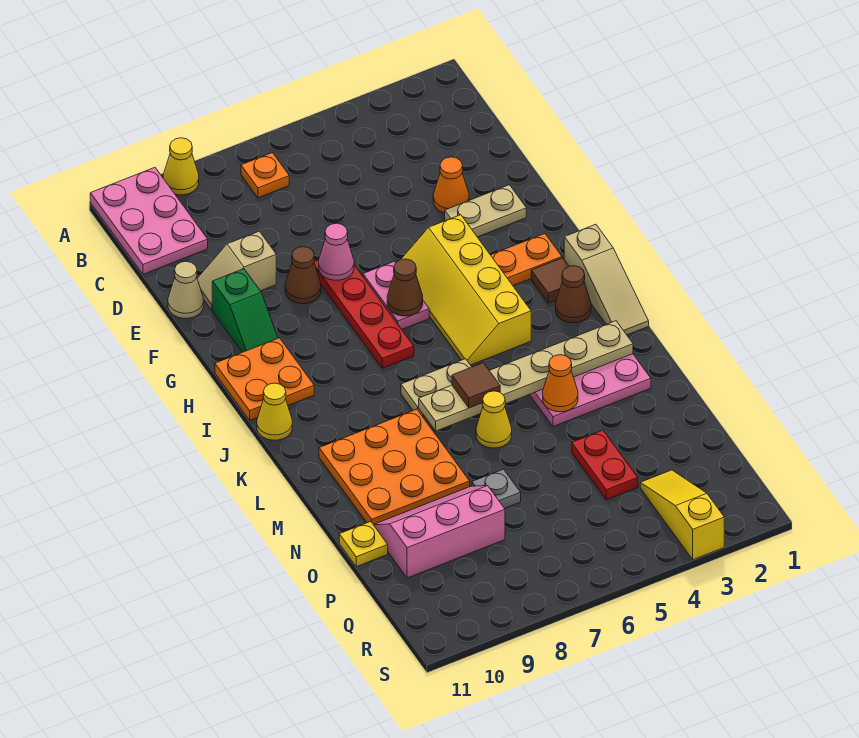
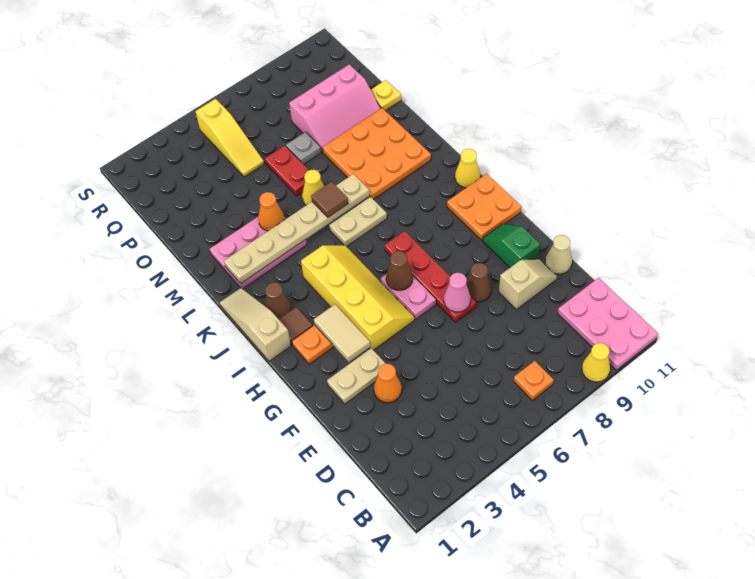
none -> tan tile G3:H3 level 2
red plate O4:P4 level 1 -> red plate N6:O6 level 1
yellow slope Q3:S3 level 1 top S -> yellow slope P5:R5 level 1 top R

